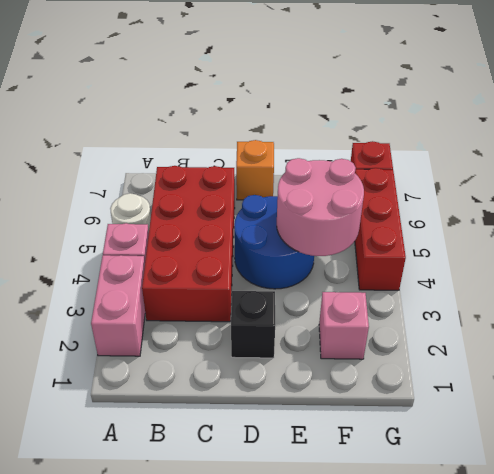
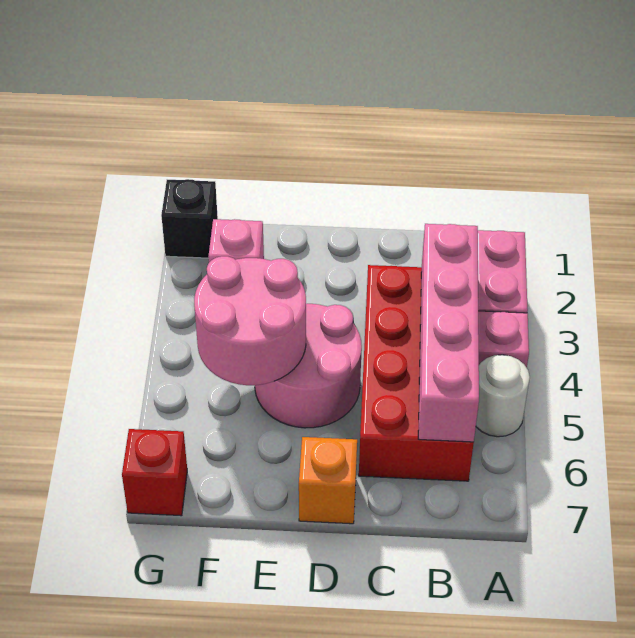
none -> pink brick B3:B6 level 2
black brick D2 level 1 -> black brick G1 level 1
blue round brick D4:E5 level 1 -> pink round brick D4:E5 level 1
red brick G4:G6 level 1 -> none

